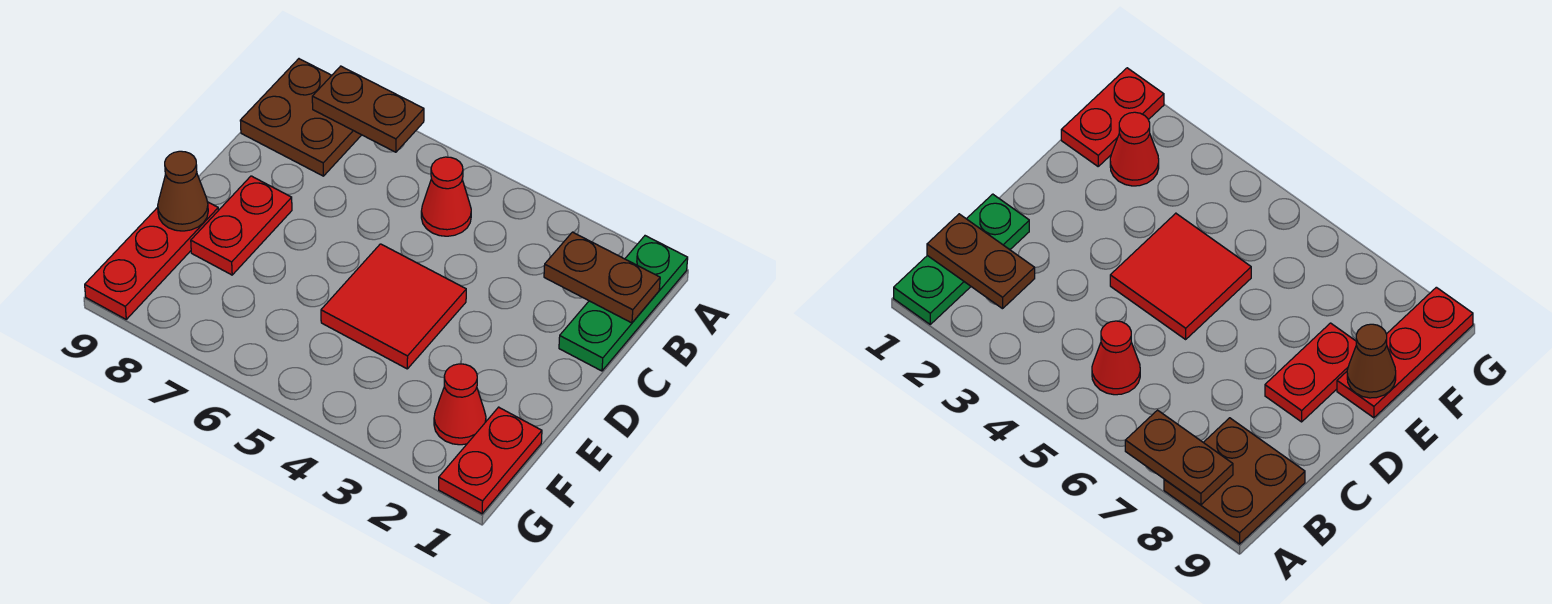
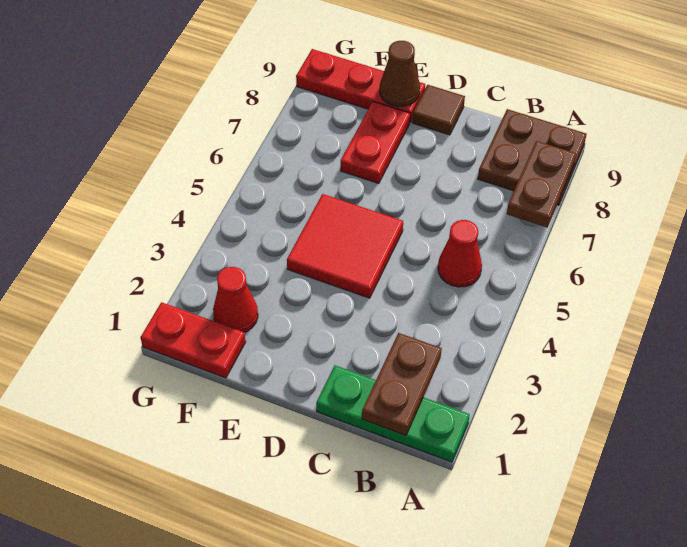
red plate D8:E8 level 1 -> red plate E7:E8 level 1
none -> brown tile D9 level 1

